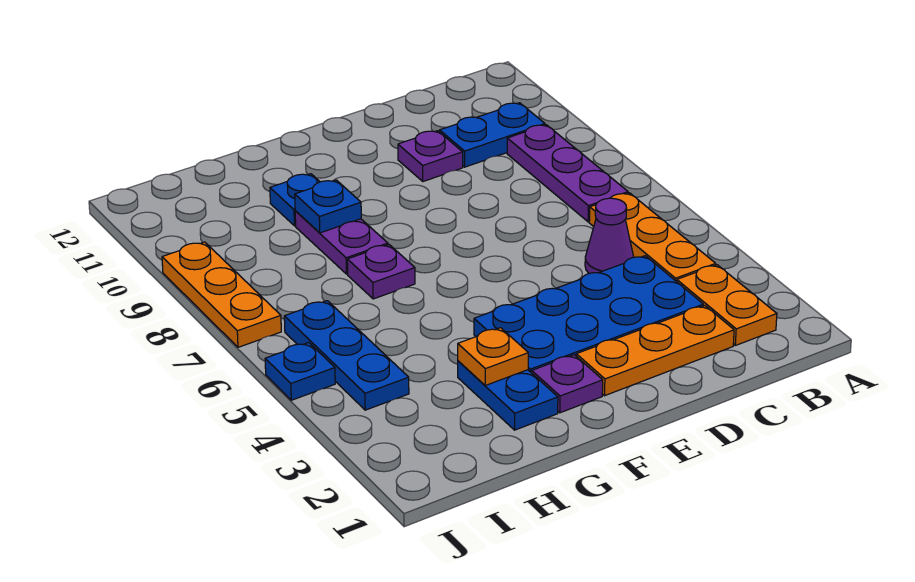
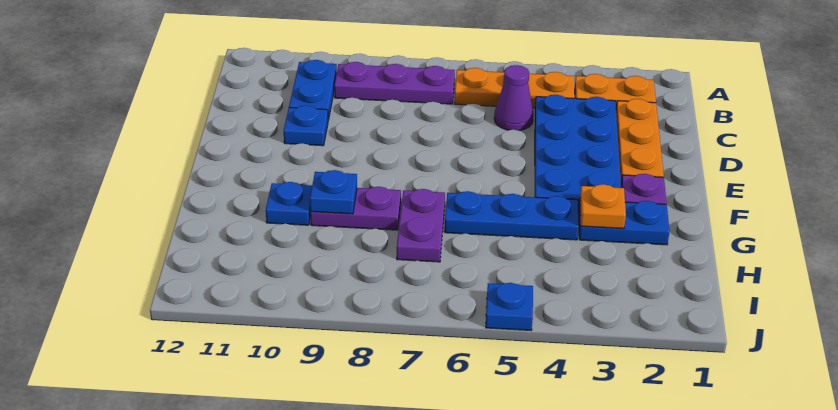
purple plate D10 level 1 -> blue plate D10 level 1
purple plate G7 level 1 -> purple plate G7:H7 level 1
blue plate I4:I6 level 1 -> blue plate G4:G6 level 1
orange plate J7:J9 level 1 -> none

